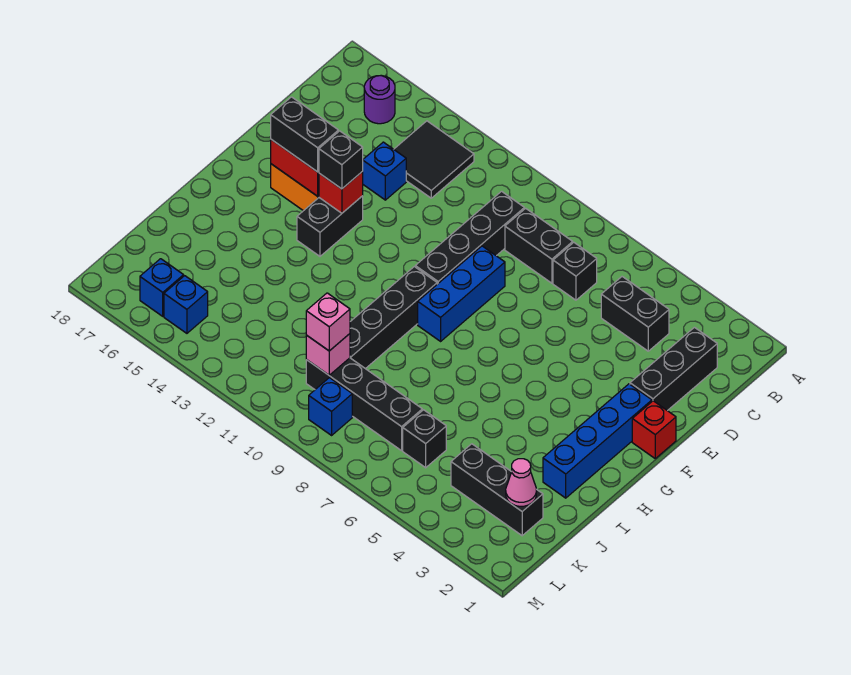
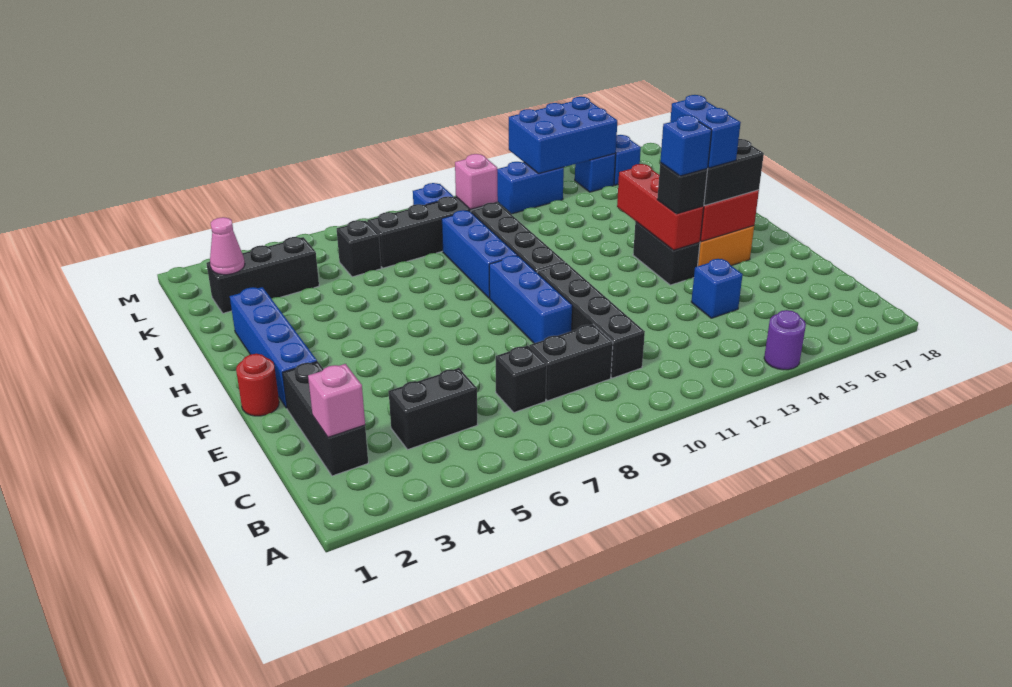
black tile B13:C14 level 1 -> none
purple round brick B16 level 1 -> purple round brick A14 level 1
red brick F1 level 1 -> red round brick F1 level 1
red brick F14 level 2 -> red brick F14:H14 level 2
none -> blue brick F14 level 4
none -> blue brick F15:G15 level 4
none -> blue brick H9:J9 level 1
pink brick K10 level 3 -> pink brick C2 level 2
none -> blue brick L12:L13 level 1
none -> blue brick L13:M15 level 2

